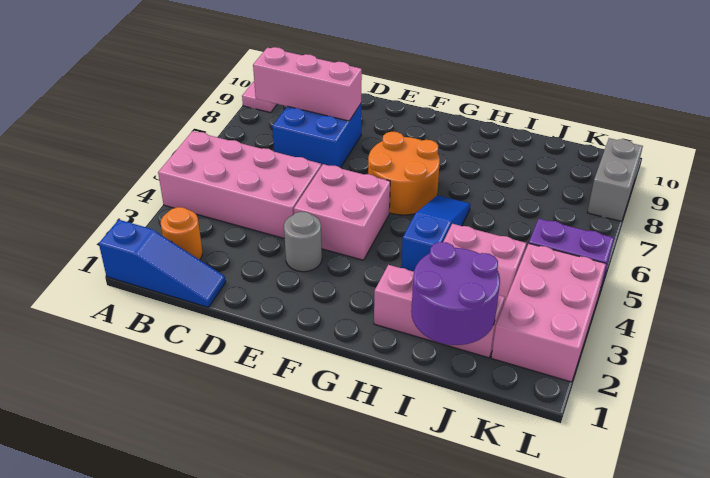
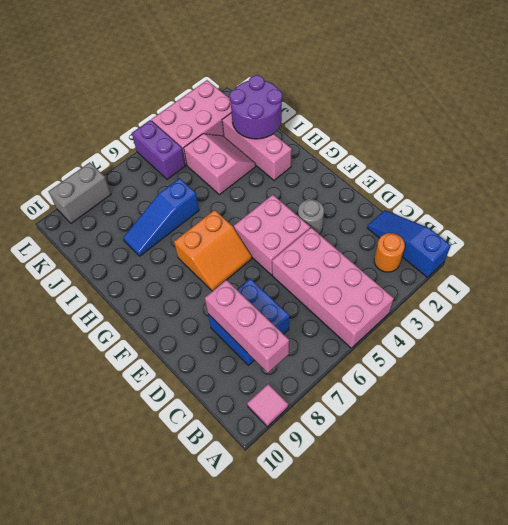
orange round brick F6:G7 level 1 -> orange slope F6:G7 level 1 top G
blue slope H4:H6 level 1 top 4 -> blue slope I6:I8 level 1 top 6

